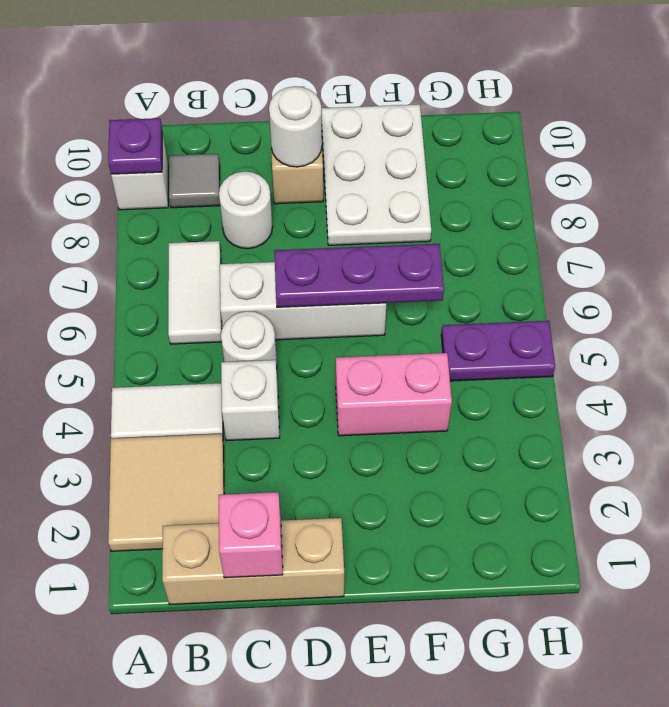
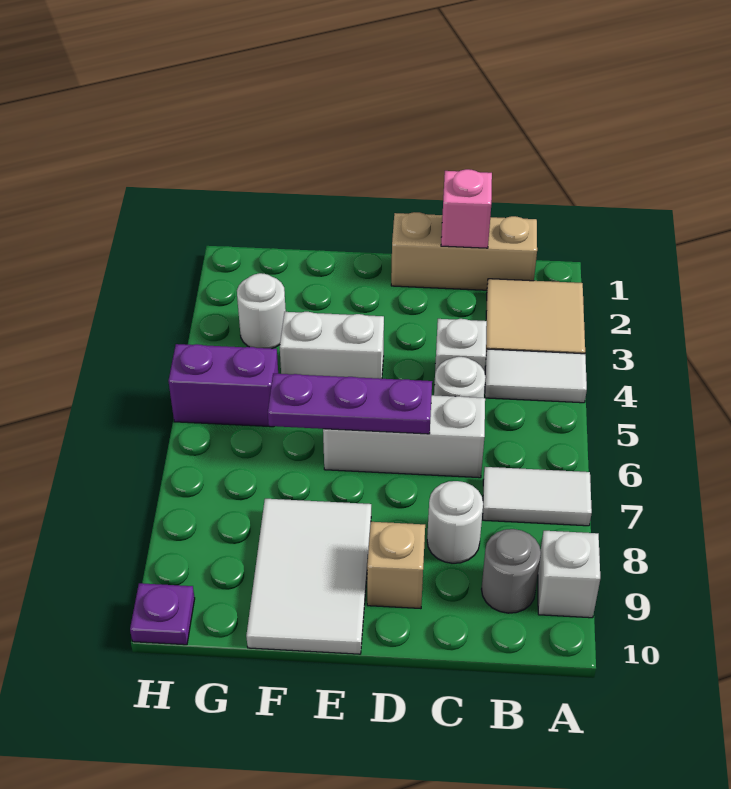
purple plate A9 level 2 -> purple plate H10 level 1
white tile B6:B7 level 1 -> white tile A7:B7 level 1
grey tile B9 level 1 -> grey round brick B9 level 1
white round brick D9 level 2 -> white round brick G3 level 1
pink brick E4:F4 level 1 -> white brick E4:F4 level 1
white plate E8:F10 level 1 -> white tile E8:F10 level 1
purple plate G5:H5 level 1 -> purple brick G5:H5 level 1

